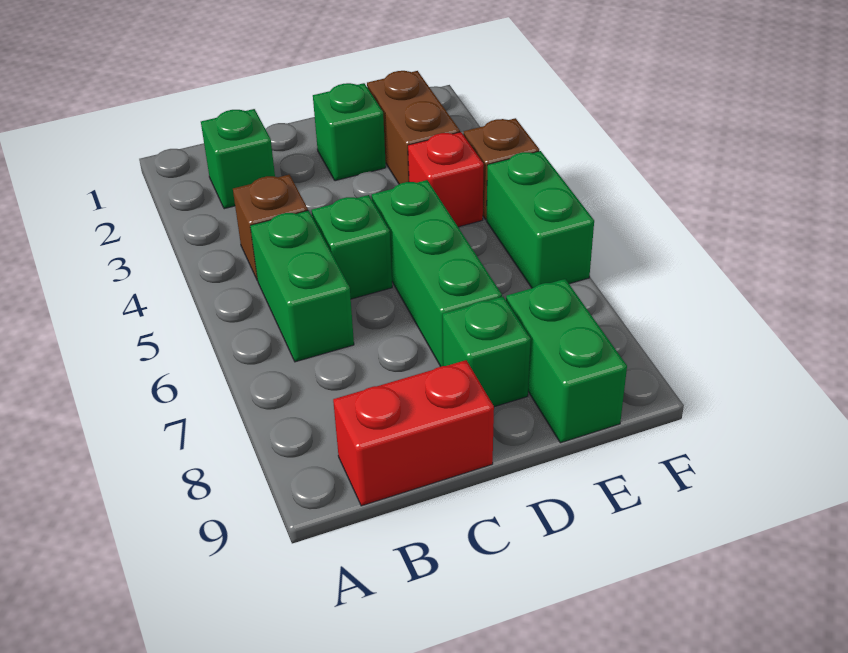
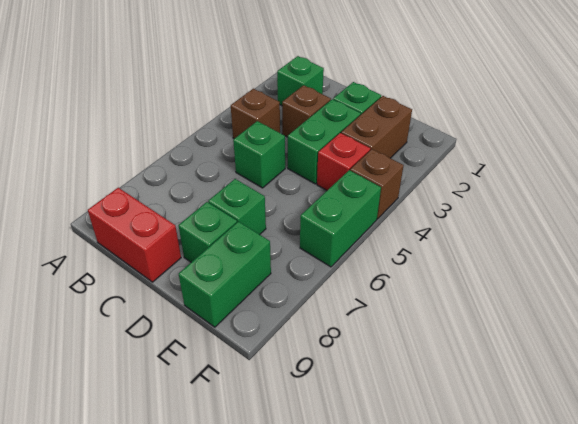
green brick B5:B6 level 1 -> green brick D3:D4 level 1
none -> brown brick C3 level 1
green brick D5:D7 level 1 -> green brick D7 level 1

